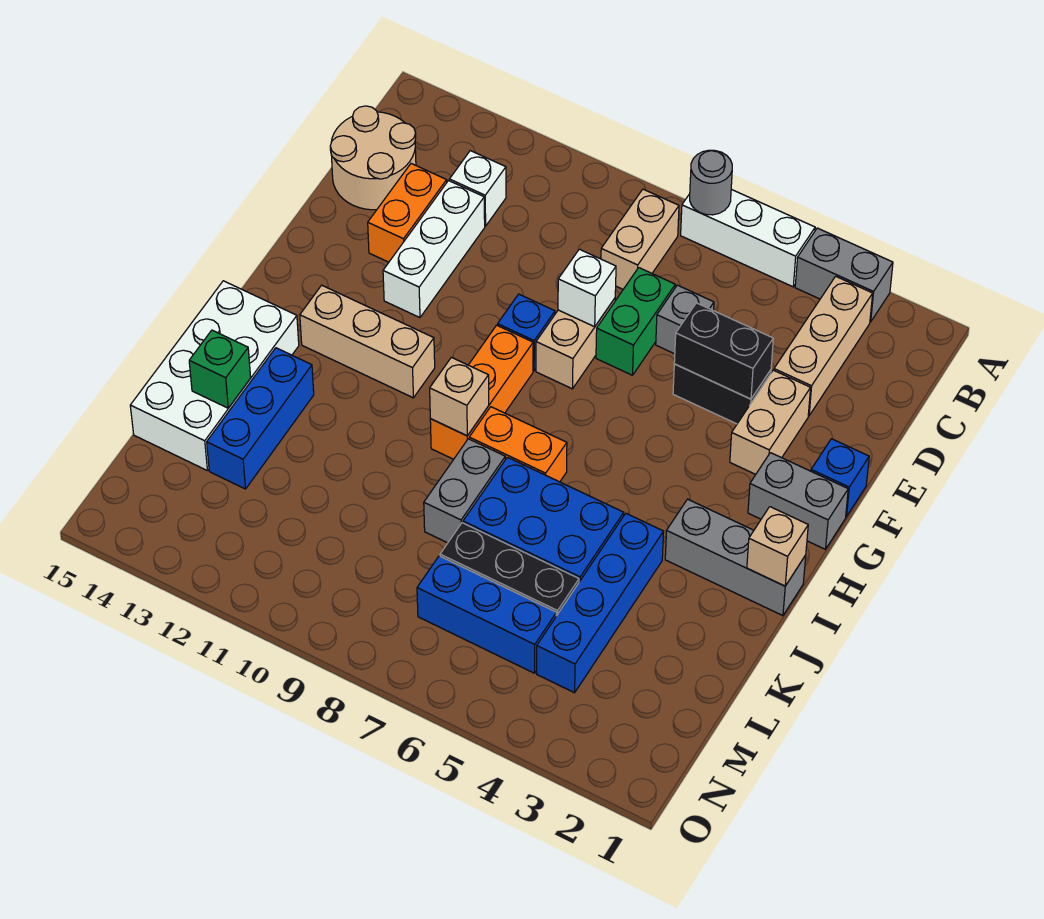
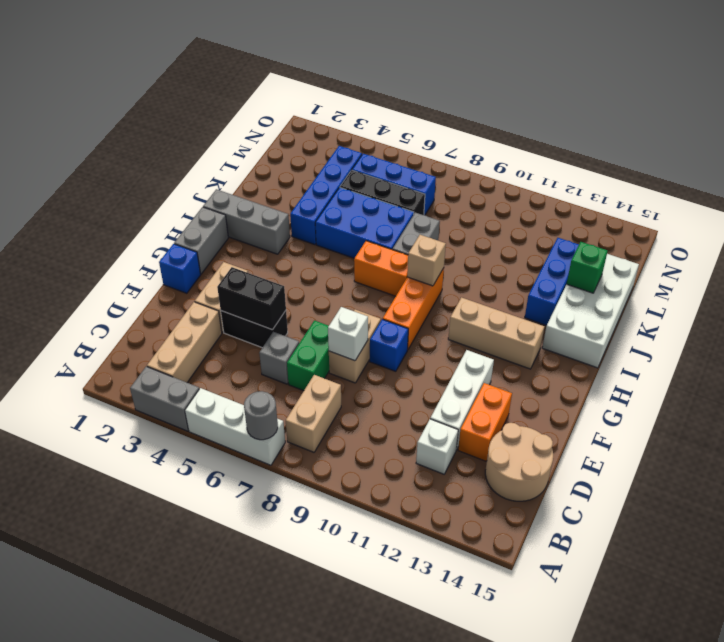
grey brick G1:G2 level 1 -> grey brick G1:H1 level 1
tan brick I1 level 2 -> none

